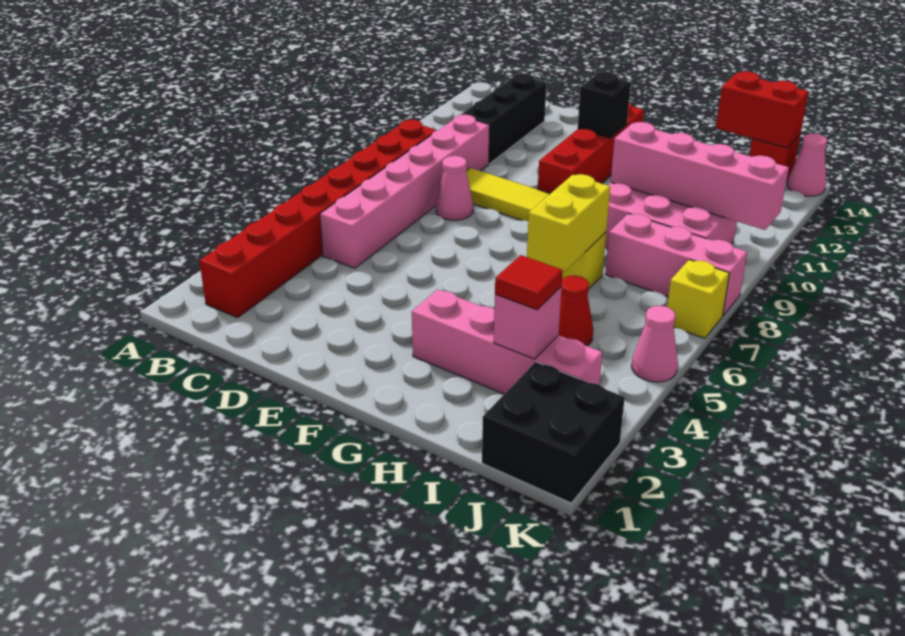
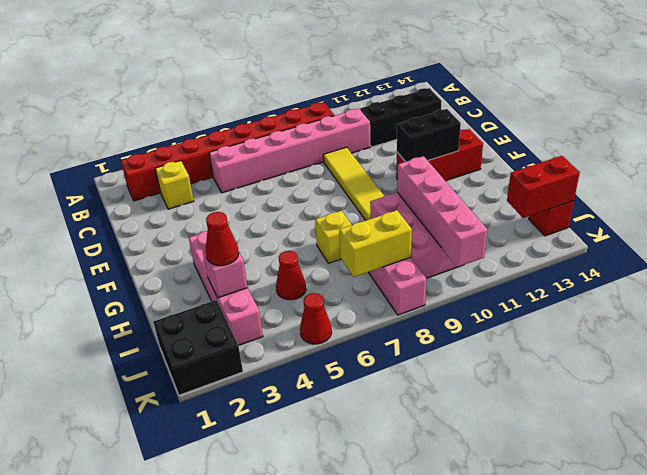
pink cone D8 level 1 -> none
red brick F10:F13 level 1 -> red brick F11:F13 level 1
black brick F12 level 2 -> black brick F11:F12 level 2
yellow brick H6:H7 level 2 -> yellow brick J7:J8 level 2
red tile I3 level 3 -> red cone I3 level 3
red brick I14:J14 level 2 -> red brick J13:J14 level 2
pink cone K5 level 1 -> red cone K5 level 1
yellow brick K7 level 1 -> yellow brick C3 level 1
pink cone K14 level 1 -> none

